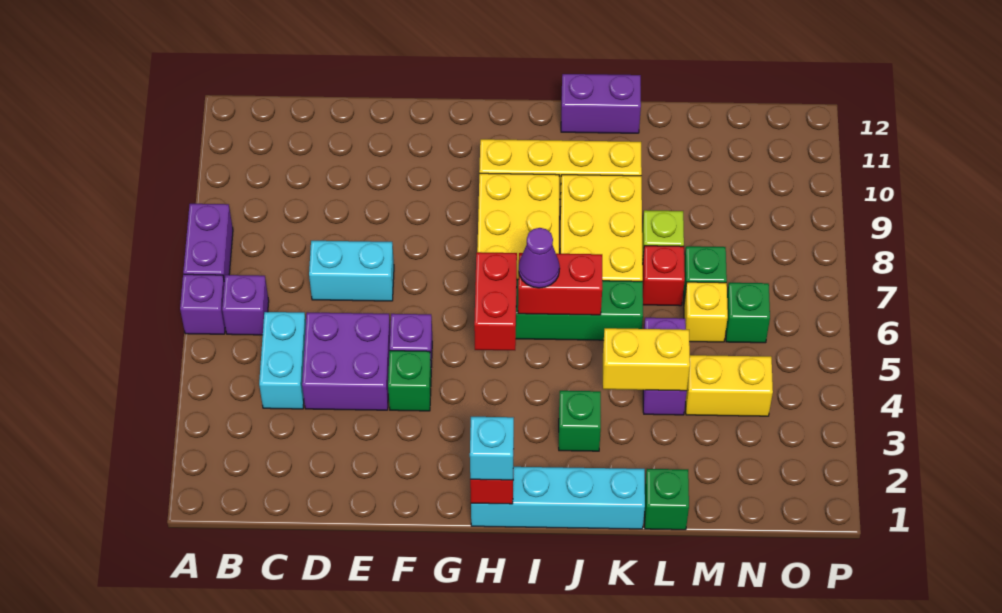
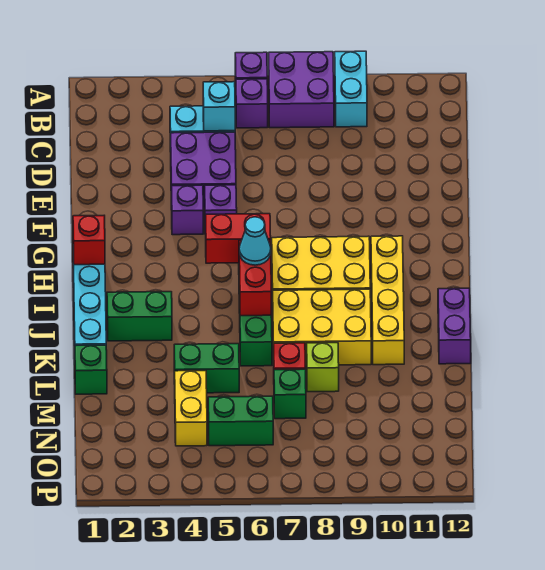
purple brick A7:A8 level 1 -> purple brick A7:B8 level 1
cyan brick D7:E7 level 1 -> cyan brick A9:B9 level 1
green brick F4 level 1 -> purple brick F4 level 1
cyan brick H1 level 3 -> cyan brick C5 level 2
purple cone I6 level 3 -> cyan cone I6 level 3
green brick J3 level 1 -> green brick J2:J3 level 1
yellow brick K4:L4 level 2 -> none
purple brick L4:L5 level 1 -> green brick L4:L5 level 1
yellow brick M6 level 1 -> none
green brick N6 level 1 -> green brick N5:N6 level 1

